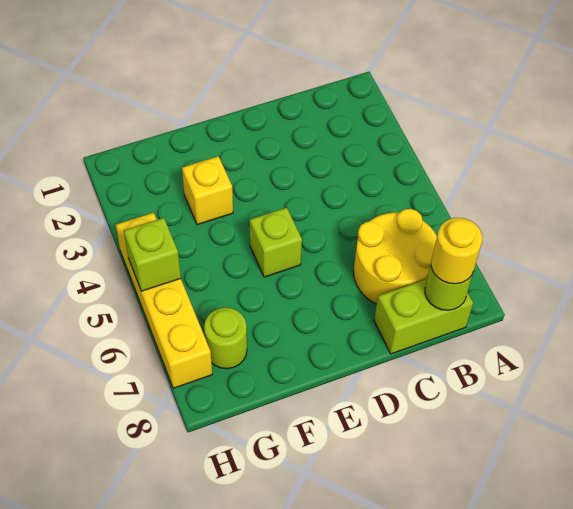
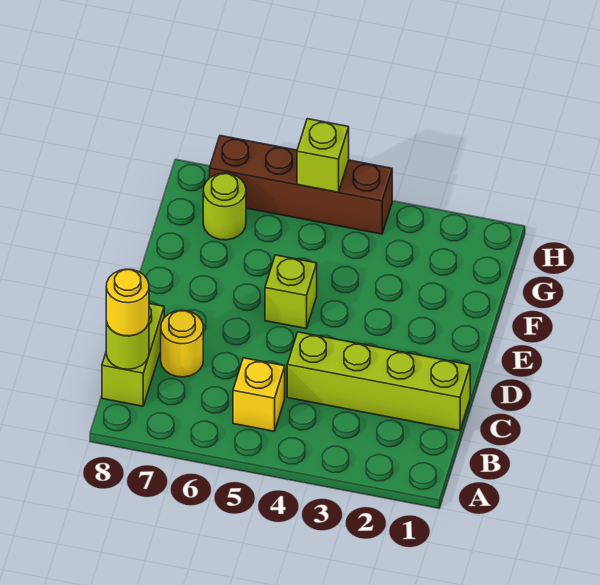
yellow round brick B6:C7 level 1 -> yellow round brick C7 level 1
none -> lime brick C1:C4 level 1
yellow brick F3 level 1 -> yellow brick B5 level 1
yellow brick H4:H7 level 1 -> brown brick H4:H7 level 1

